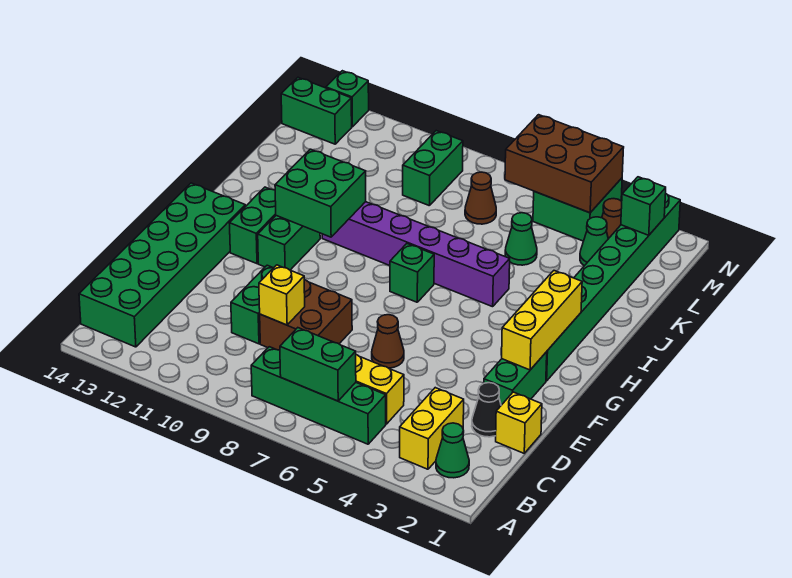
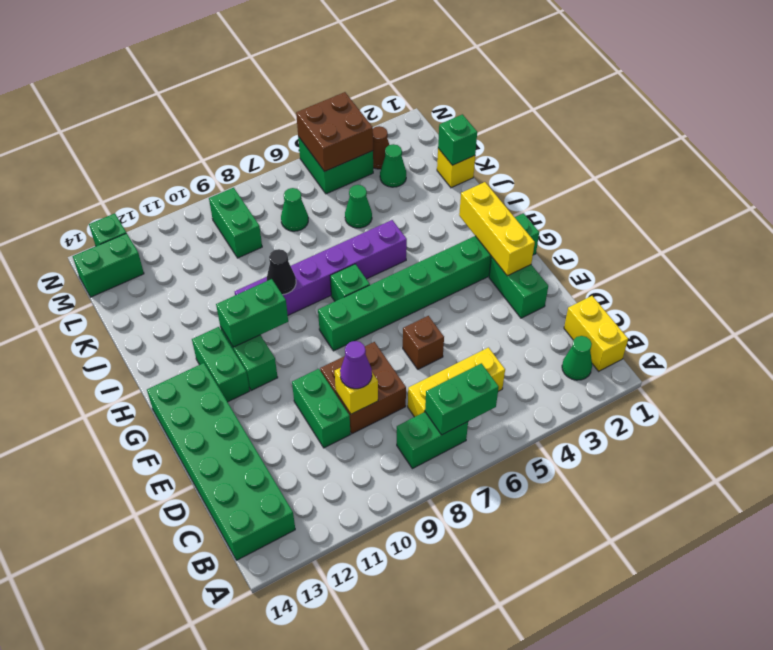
yellow brick B3:C3 level 1 -> yellow brick B1:C1 level 1
green brick B5:B8 level 1 -> green brick B7:B8 level 1
yellow brick D1 level 1 -> yellow brick K1 level 1
black cone D2 level 1 -> black cone I9 level 2
none -> purple cone D9 level 3
brown cone E6 level 1 -> brown brick E6 level 1
green brick G2:N2 level 1 -> green brick G1:G8 level 1
green brick H10:I11 level 2 -> green brick H10:H11 level 2
brown cone L7 level 1 -> green cone L7 level 1
green brick M2 level 2 -> green brick K1 level 2
brown brick M4:N6 level 2 -> brown brick M4:N5 level 2

